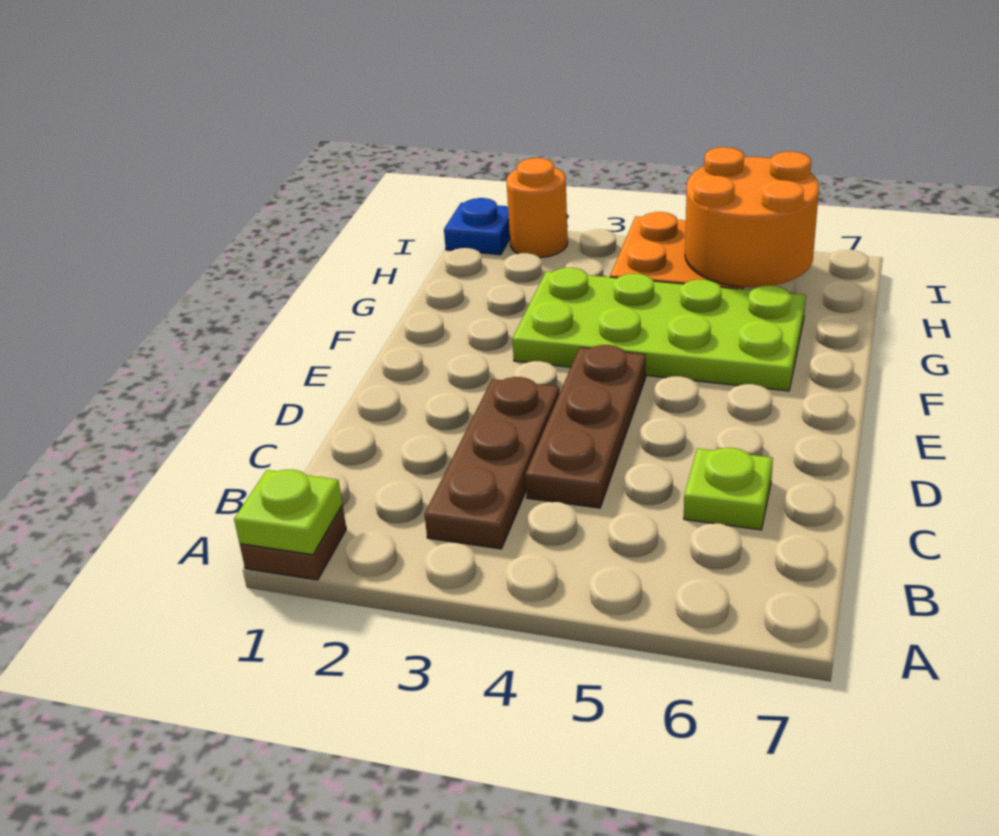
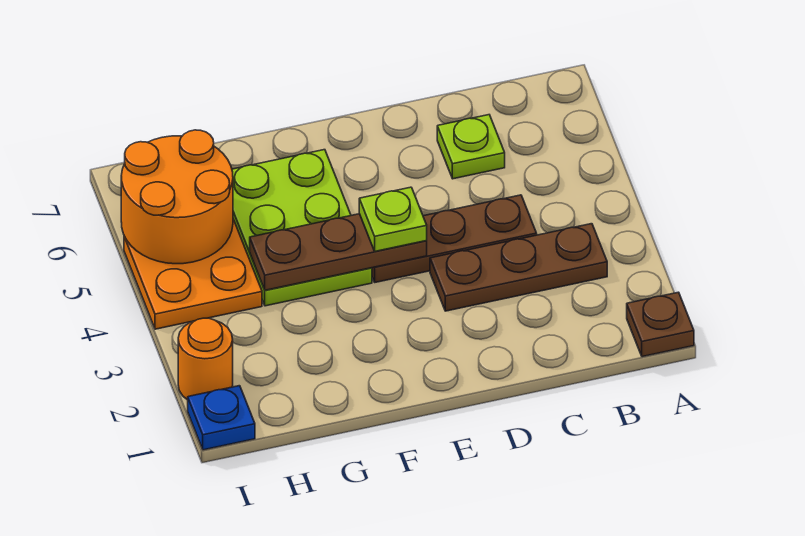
lime plate A1 level 2 -> lime plate E4 level 3
none -> brown plate E4:G4 level 2
lime plate F3:G6 level 1 -> lime plate F4:G6 level 1

